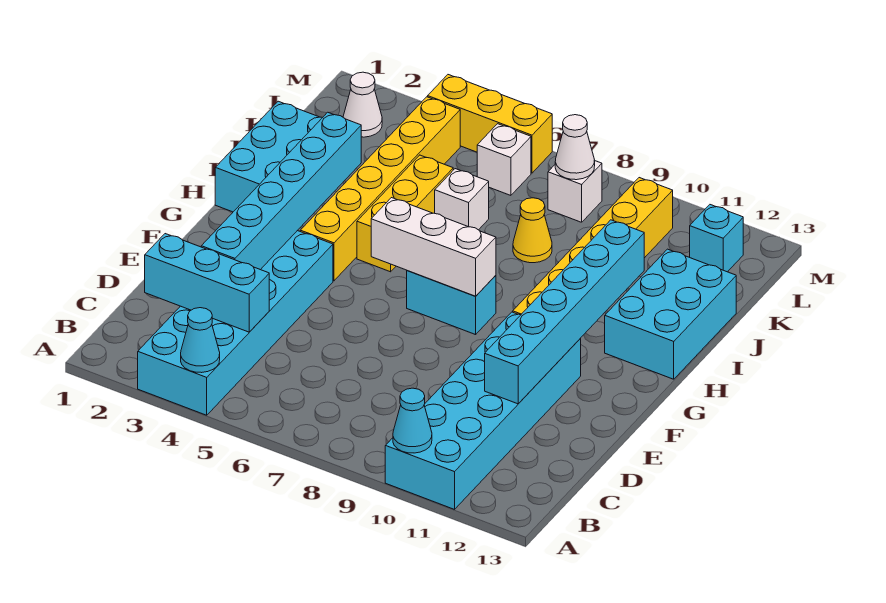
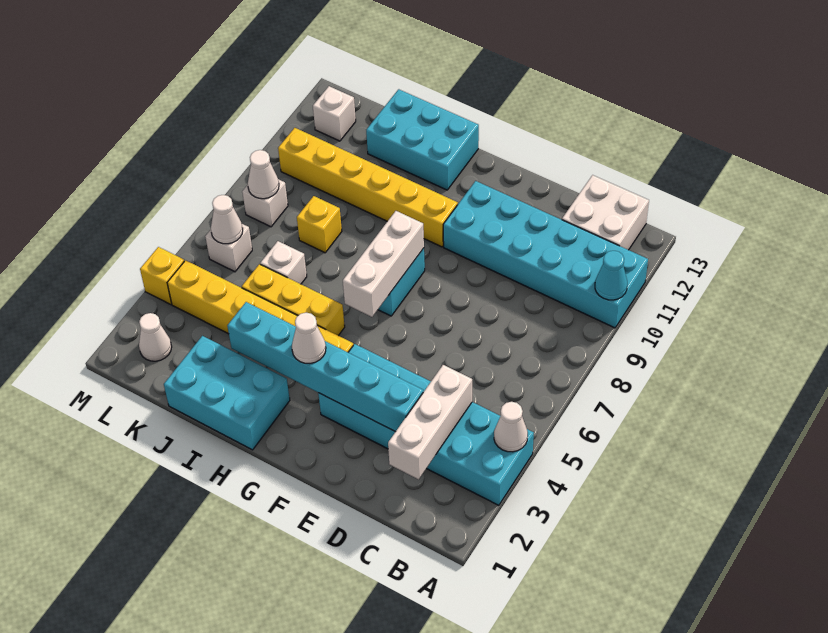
cyan cone A4 level 2 -> white cone A4 level 2
none -> white brick B12:C13 level 1
cyan brick C2:C4 level 2 -> white brick C2:C4 level 2
cyan brick D11:I11 level 2 -> none
none -> white cone G3 level 3
yellow cone J8 level 1 -> yellow brick J8 level 1
none -> white cone L6 level 2
cyan brick L12 level 1 -> white brick L12 level 1
yellow brick M4:M6 level 1 -> yellow brick M4 level 1

